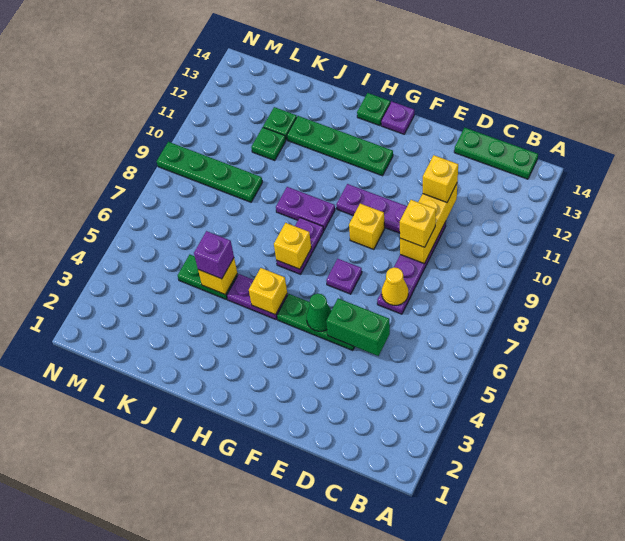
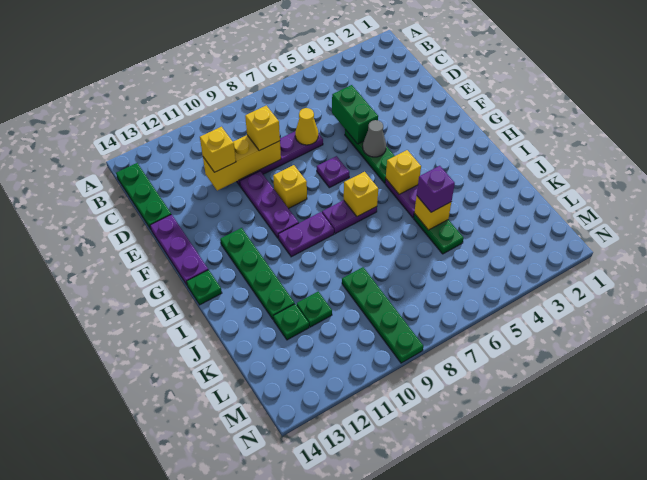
green cone F5 level 2 -> grey cone F5 level 2
purple plate G14 level 1 -> purple plate E14:G14 level 1
purple plate H9:I9 level 1 -> purple plate H9:H10 level 1

